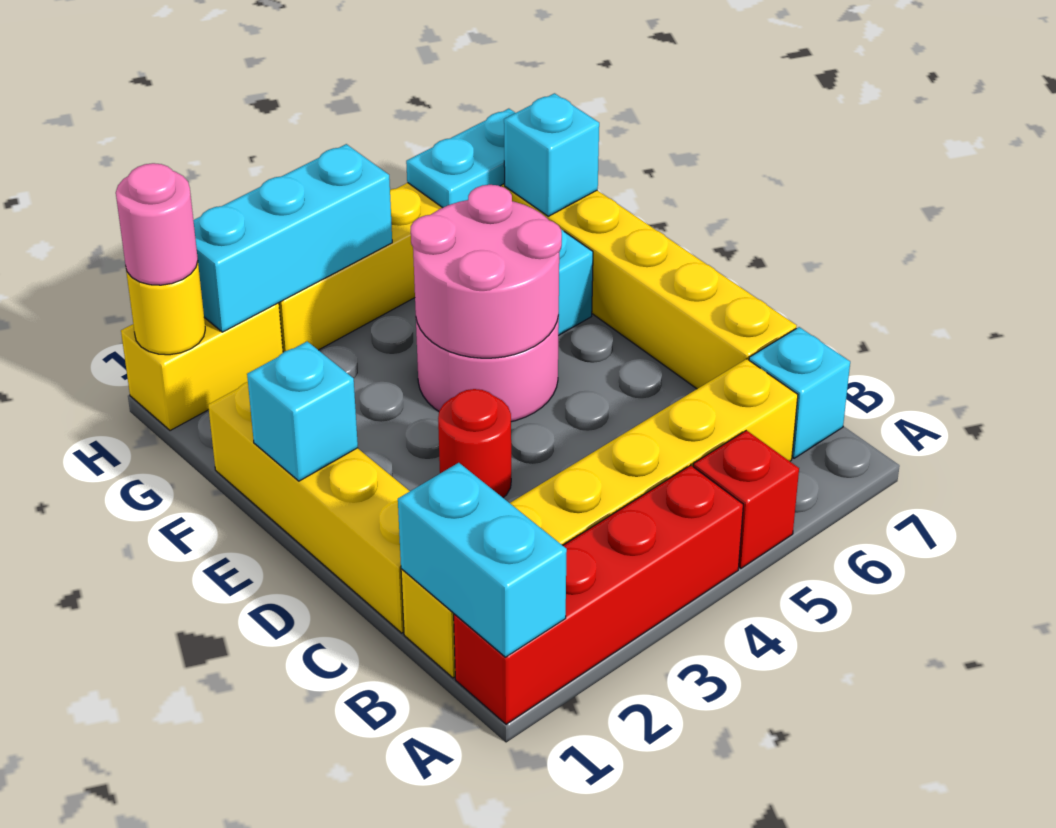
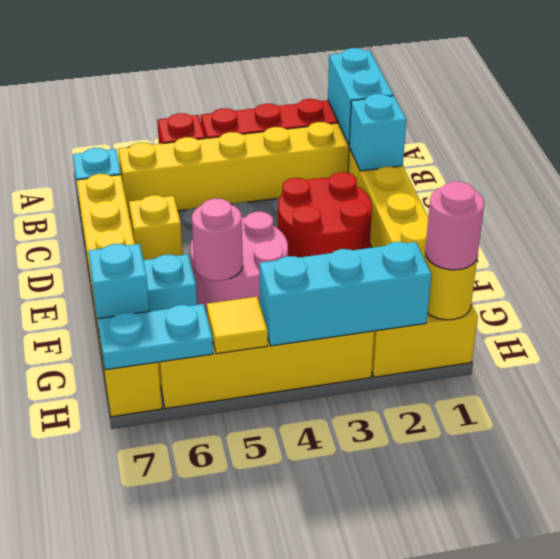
red round brick D3 level 1 -> red round brick D2:E3 level 1
none -> yellow brick D6 level 1
cyan brick E1 level 2 -> cyan brick C1 level 2
pink round brick E4:F5 level 2 -> pink round brick F5 level 2
none -> yellow tile H5 level 2

